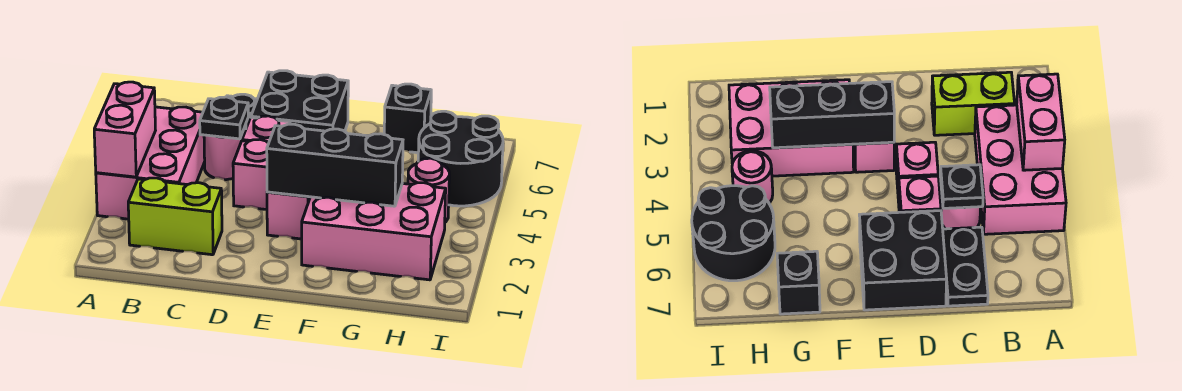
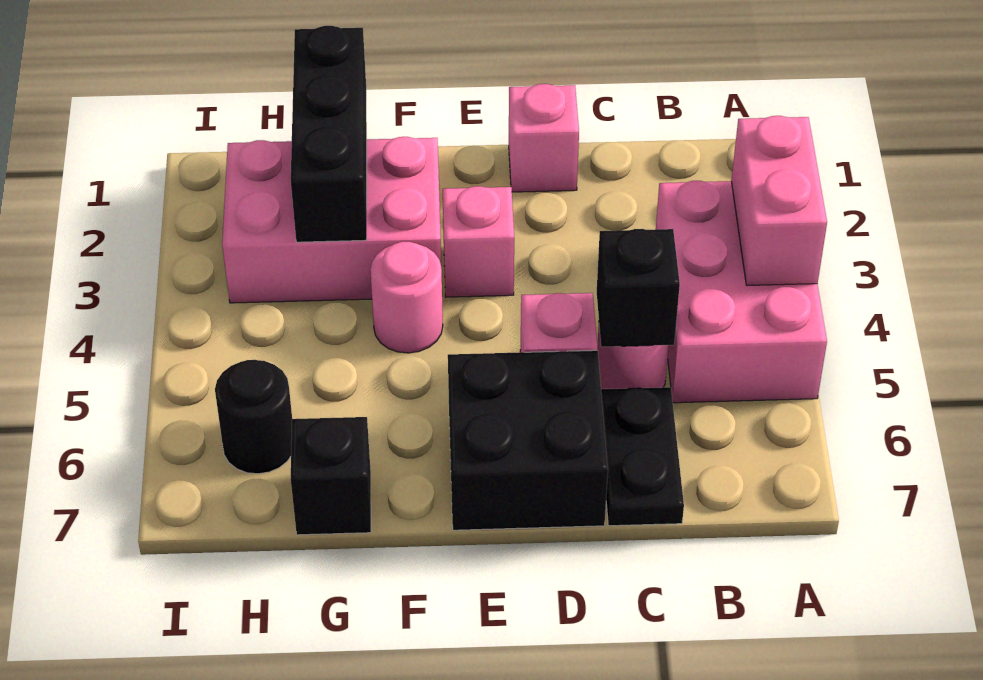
lime brick B2:C2 level 1 -> none
black plate C5 level 2 -> black brick C5 level 2
pink brick D4 level 1 -> pink brick D1 level 1
black brick E3:G3 level 2 -> black brick G1:G3 level 2
pink round brick H4 level 1 -> pink round brick F4 level 1
black round brick H5:I6 level 1 -> black round brick H6 level 1

